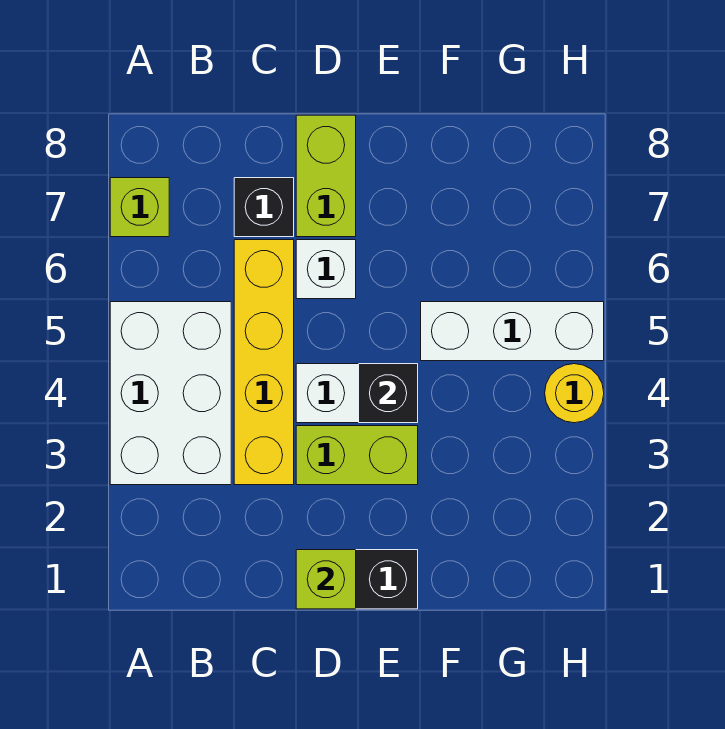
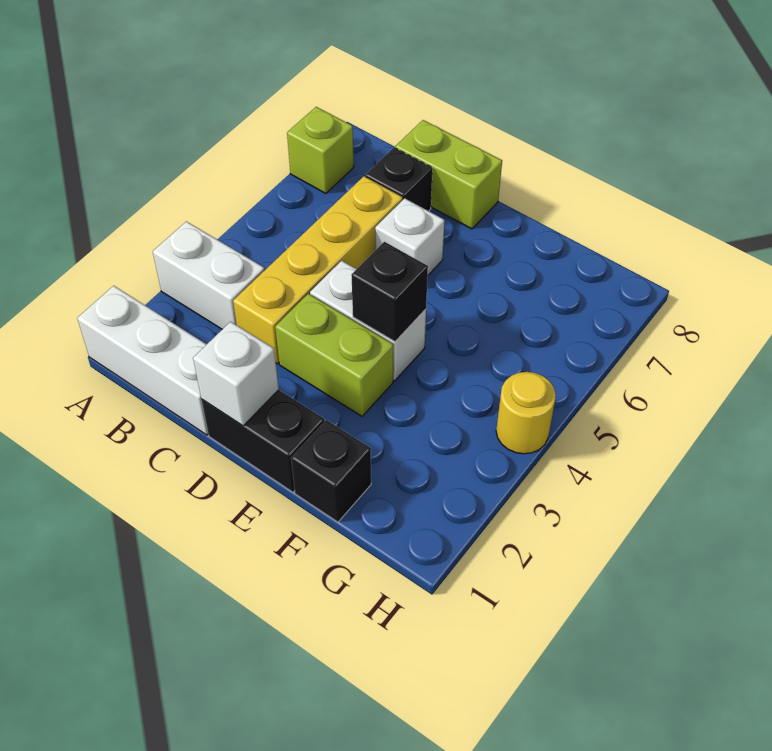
white brick A3:B5 level 1 -> white brick A3:B3 level 1
lime brick D1 level 2 -> white brick D1 level 2
lime brick D7:D8 level 1 -> lime brick C8:D8 level 1
none -> black brick F1 level 1
white brick F5:H5 level 1 -> white brick A1:C1 level 1

